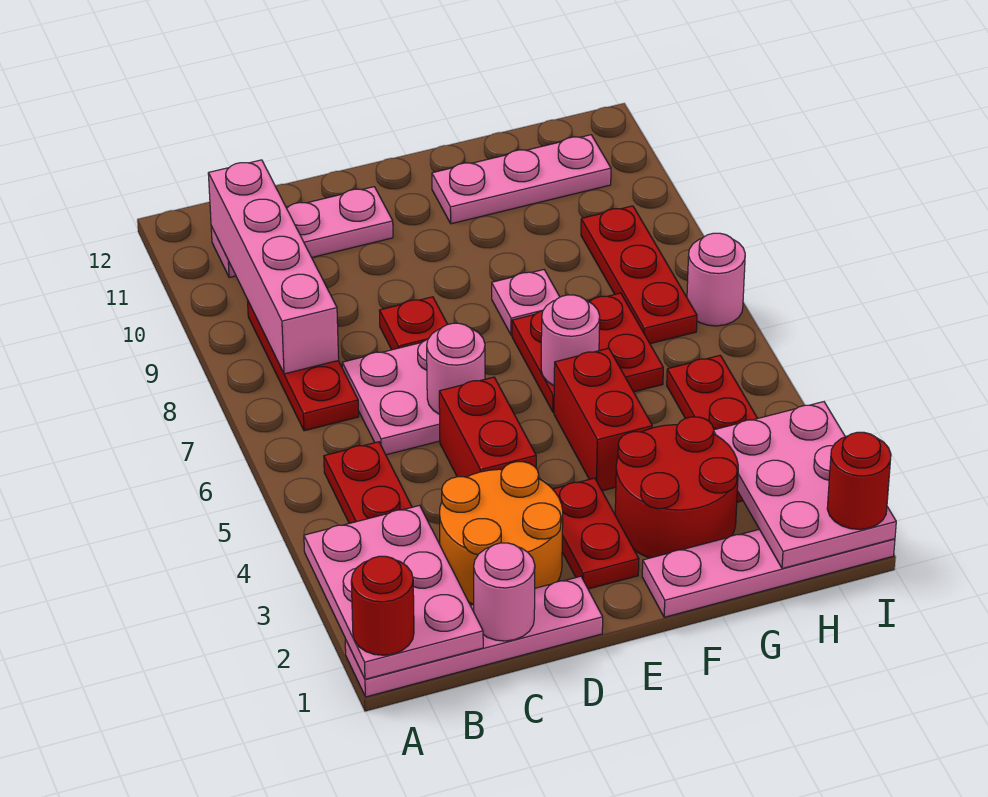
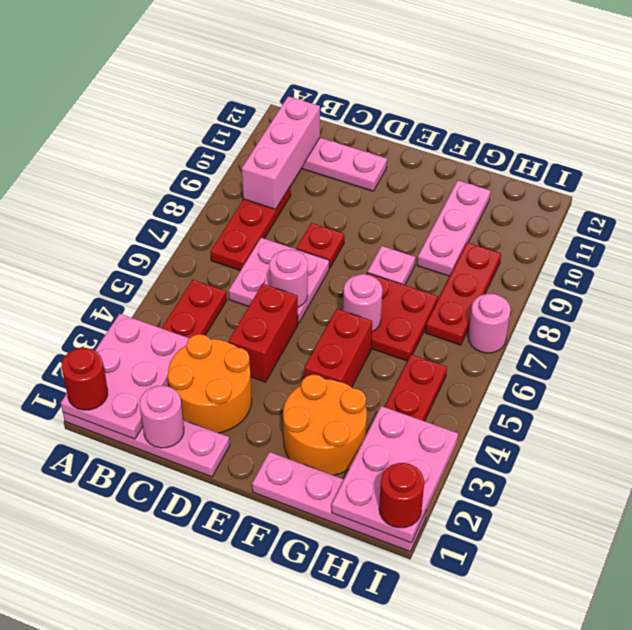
pink brick B8:B11 level 2 -> pink brick B9:B11 level 2
red plate E2:E3 level 1 -> none
red round brick F2:G3 level 1 -> orange round brick F2:G3 level 1
pink plate F11:H11 level 1 -> pink plate G9:G11 level 1

